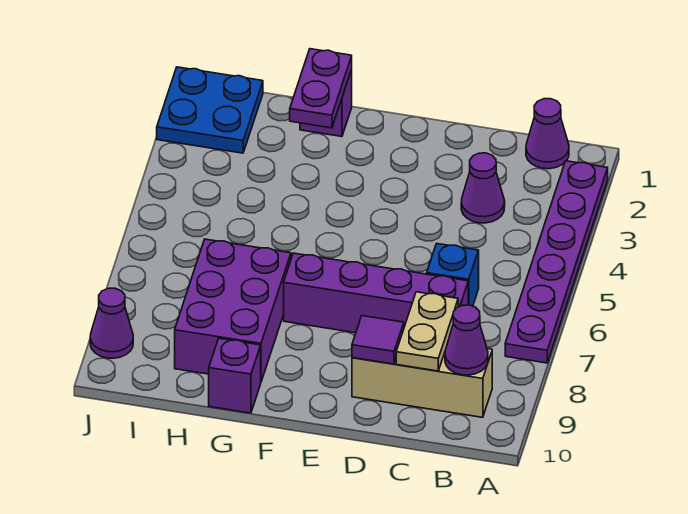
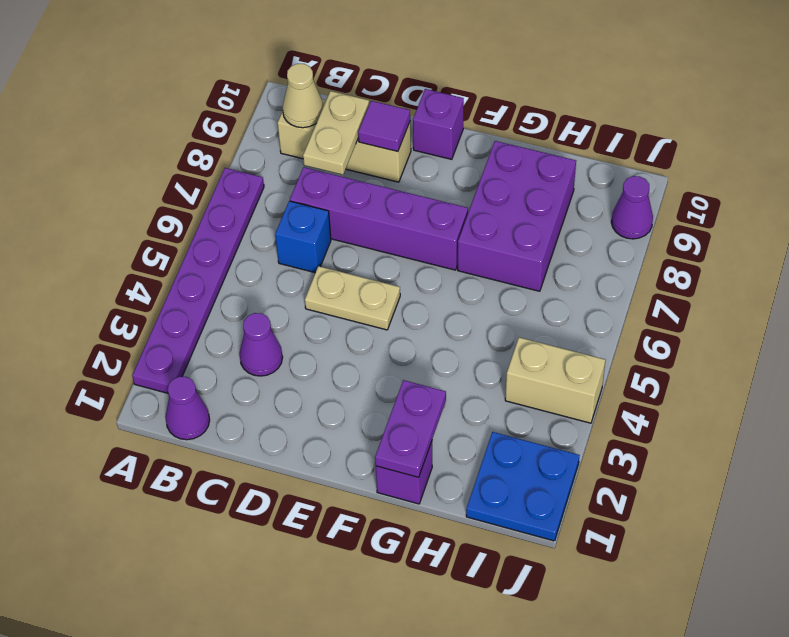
purple cone B9 level 2 -> tan cone B9 level 2
none -> tan plate D5:E5 level 1
purple brick G10 level 1 -> purple brick E10 level 1
none -> tan brick I4:J4 level 1

